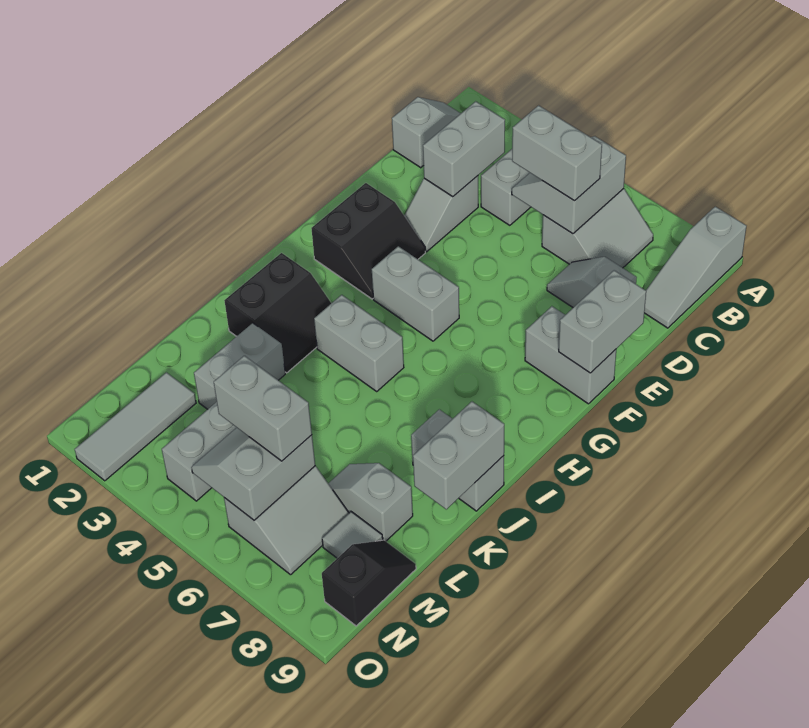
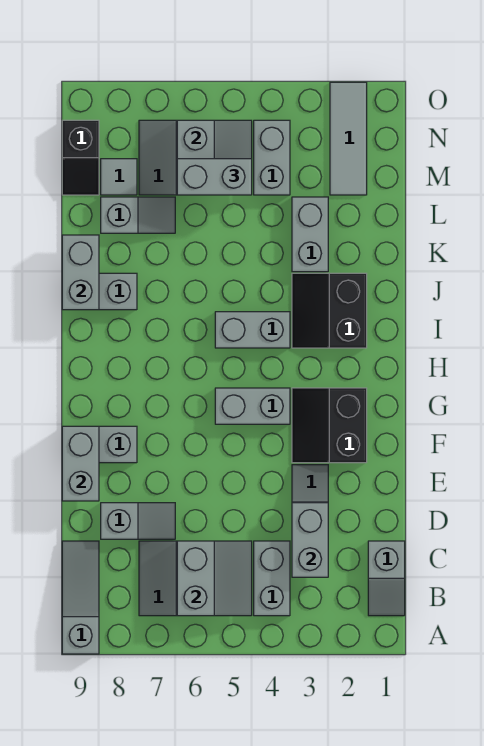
grey brick C5:C6 level 3 -> none

